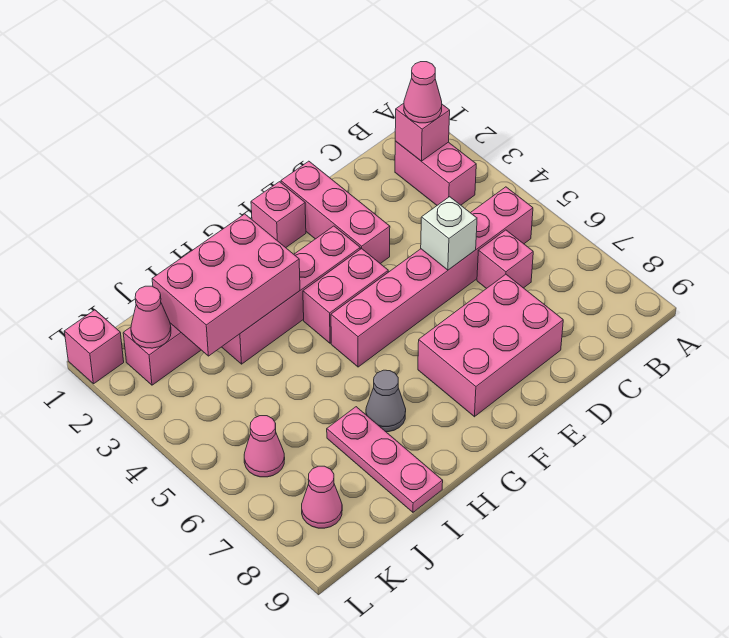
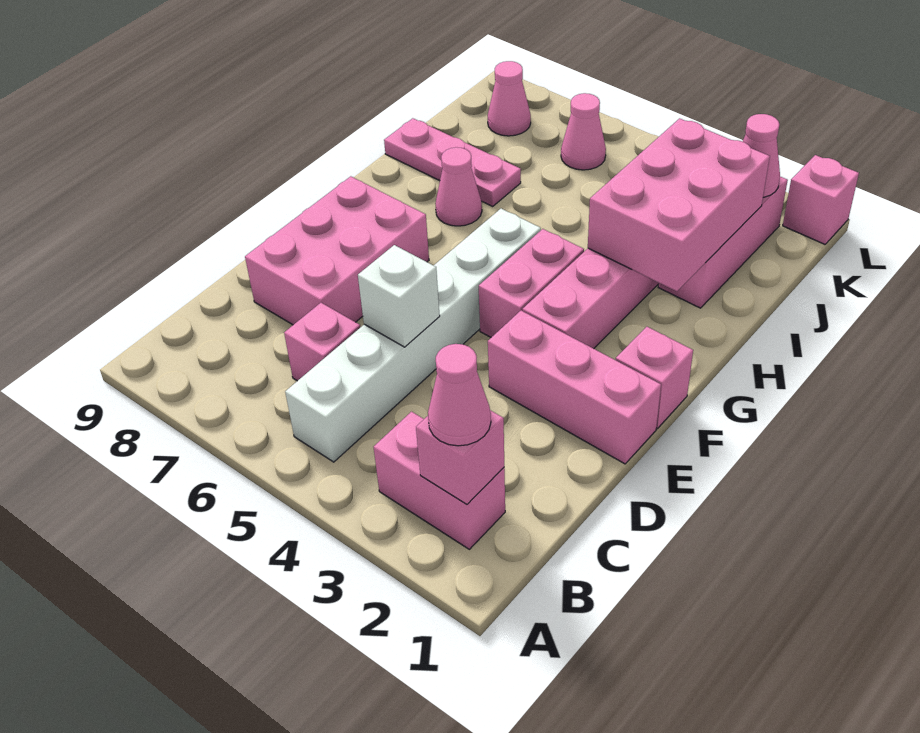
pink brick B5:G5 level 1 -> white brick B5:G5 level 1
grey cone H7 level 1 -> pink cone H7 level 1

